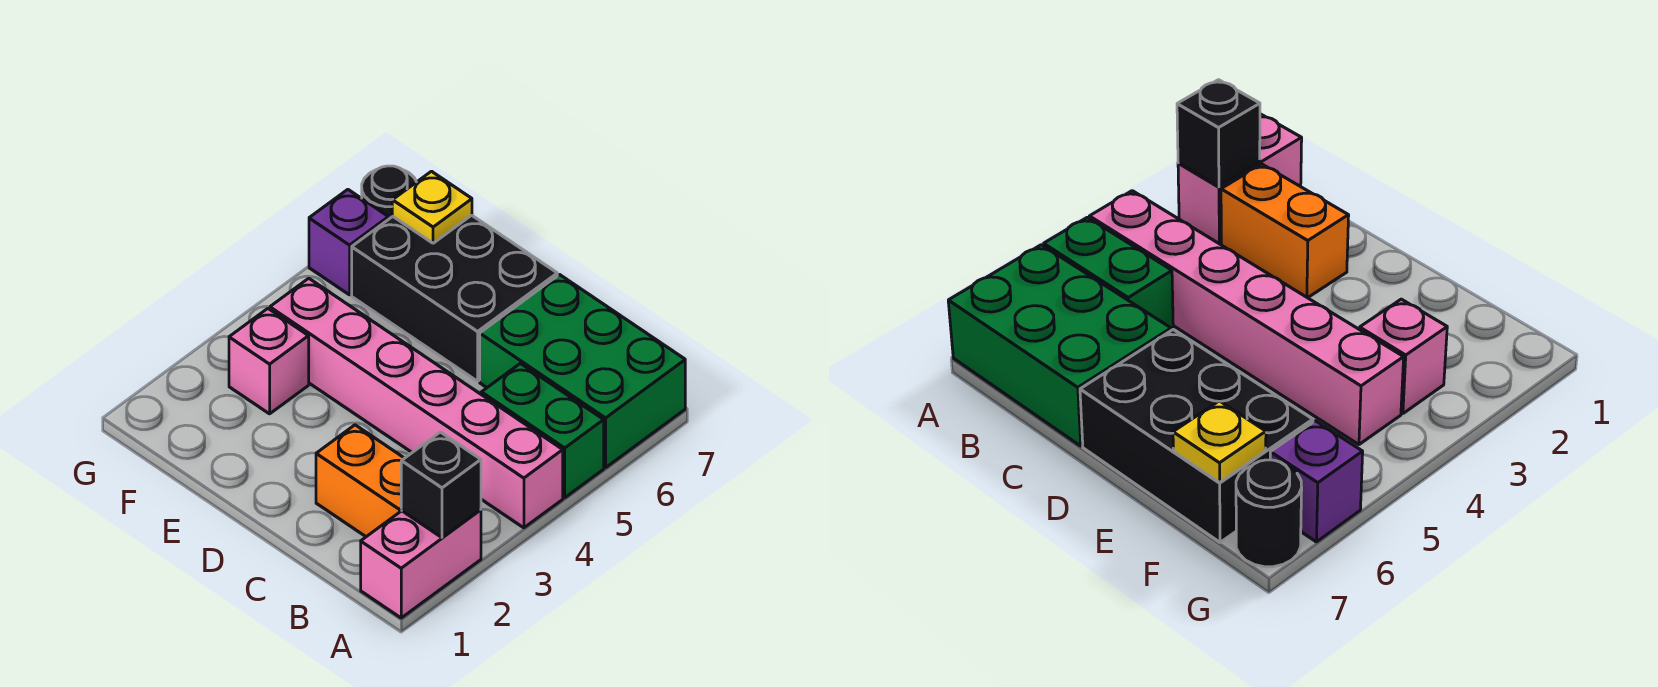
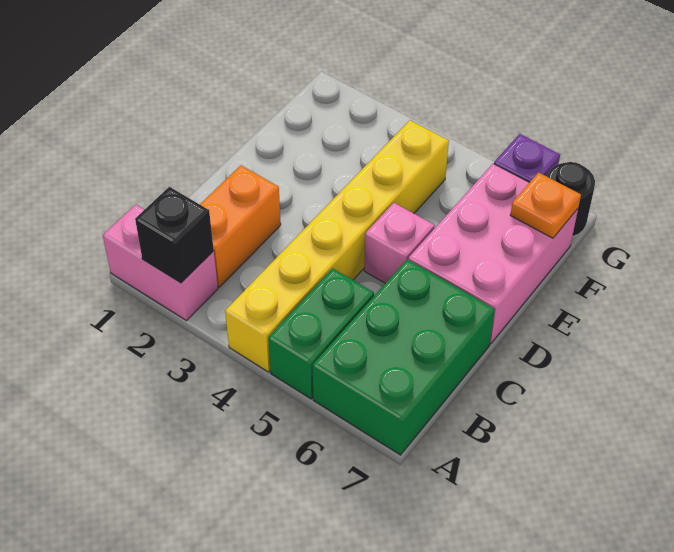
pink brick A4:F4 level 1 -> yellow brick A4:F4 level 1
black brick D6:F7 level 1 -> pink brick D6:F7 level 1
pink brick F3 level 1 -> pink brick D5 level 1
yellow plate F7 level 2 -> orange plate F7 level 2

